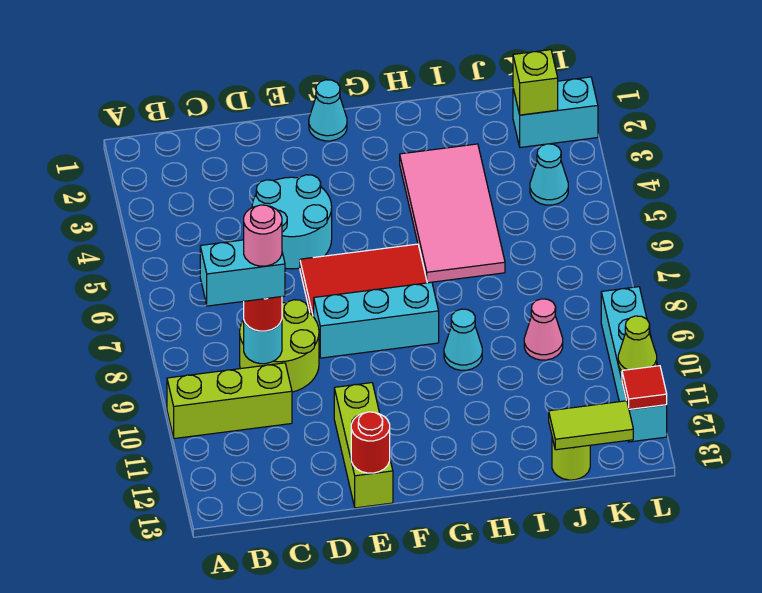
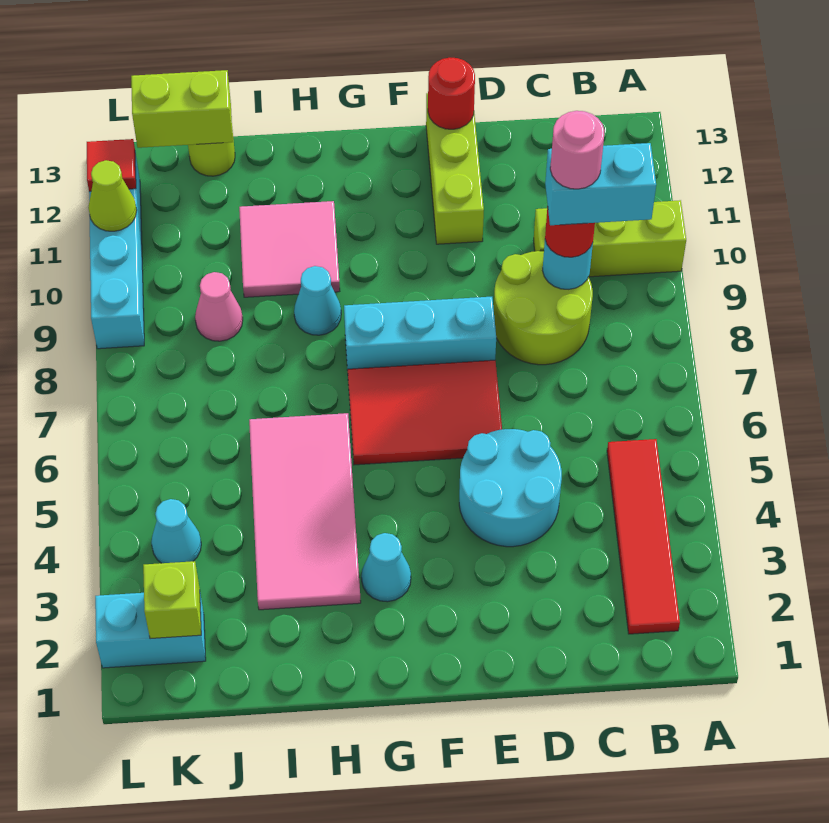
none -> red tile B2:B5 level 1
cyan cone F1 level 1 -> cyan cone G3 level 1
none -> pink tile H10:I11 level 1
lime tile J13:K13 level 2 -> lime brick J13:K13 level 2

